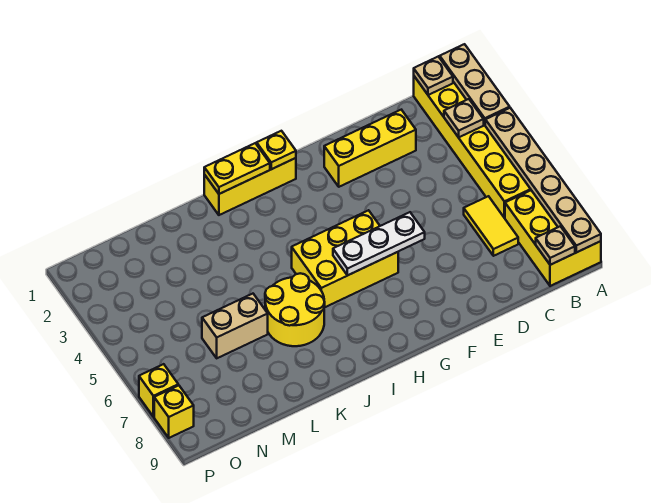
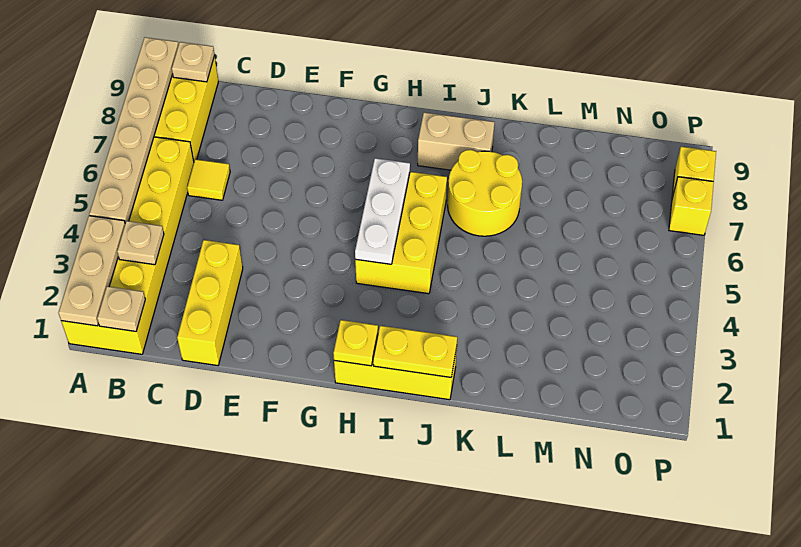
yellow tile C6:C7 level 1 -> yellow tile C6 level 1
yellow brick D2:F2 level 1 -> yellow brick D1:D3 level 1
white plate F6:H6 level 2 -> white plate H4:H6 level 2
yellow brick G5:I6 level 1 -> yellow brick H4:I6 level 1
tan brick L6:M6 level 1 -> tan brick I8:J8 level 1

